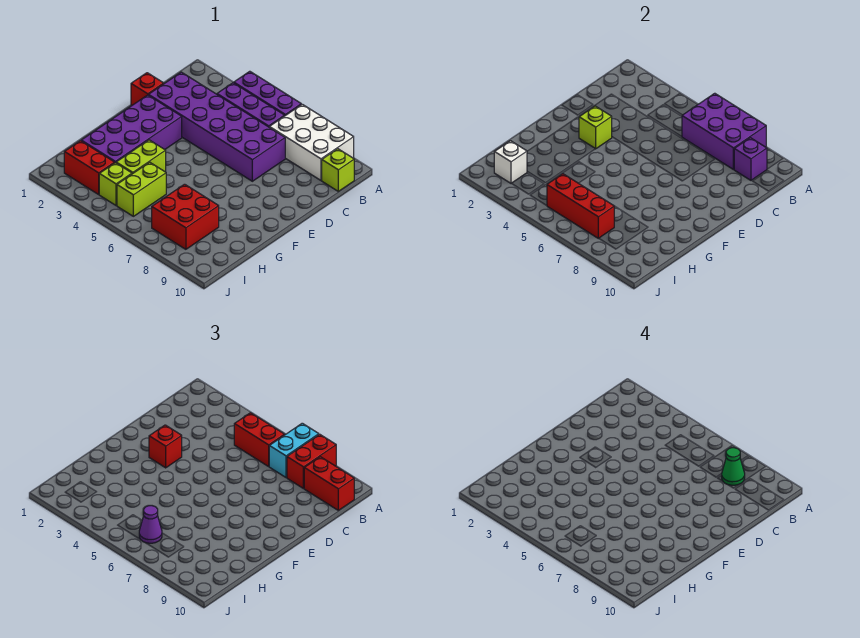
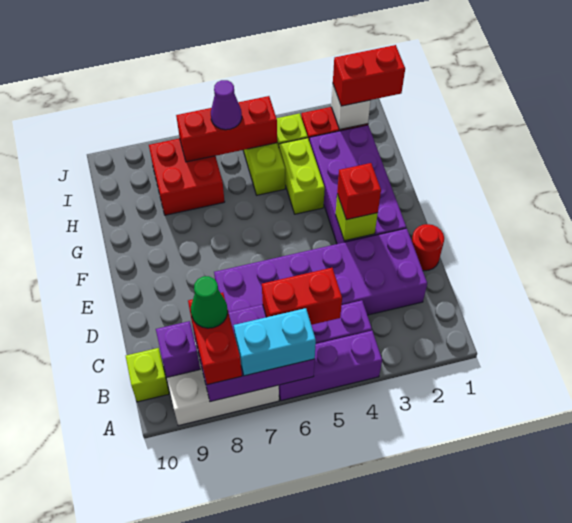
cyan brick A7:B7 level 3 -> cyan brick A6:A7 level 3
red brick B9:B10 level 3 -> red brick I1:I2 level 3
red brick D1 level 1 -> red round brick D1 level 1

